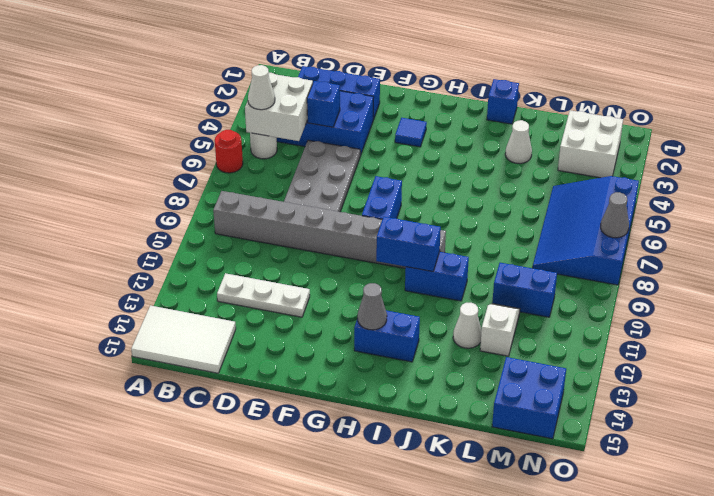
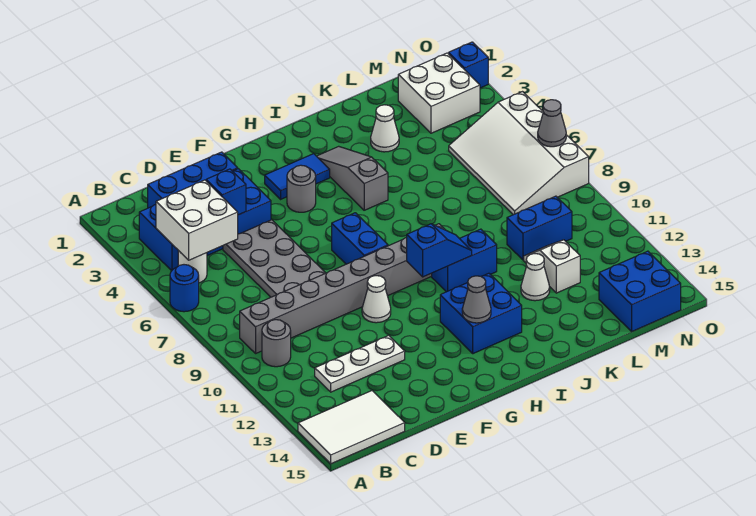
red round brick A6 level 1 -> blue round brick A6 level 1
white cone B5 level 3 -> white cone F10 level 1
none -> grey round brick B10 level 1
blue tile G3 level 1 -> blue tile G3:H3 level 1
none -> grey round brick G4 level 1
blue brick H10:I10 level 2 -> blue slope H10:I10 level 2 top H
blue brick H13:I13 level 1 -> blue brick H12:I13 level 1
none -> grey slope I3:I5 level 1 top 5
blue brick J1 level 1 -> blue brick O2 level 1
blue slope M5:O8 level 1 top O -> white slope M5:O8 level 1 top O

